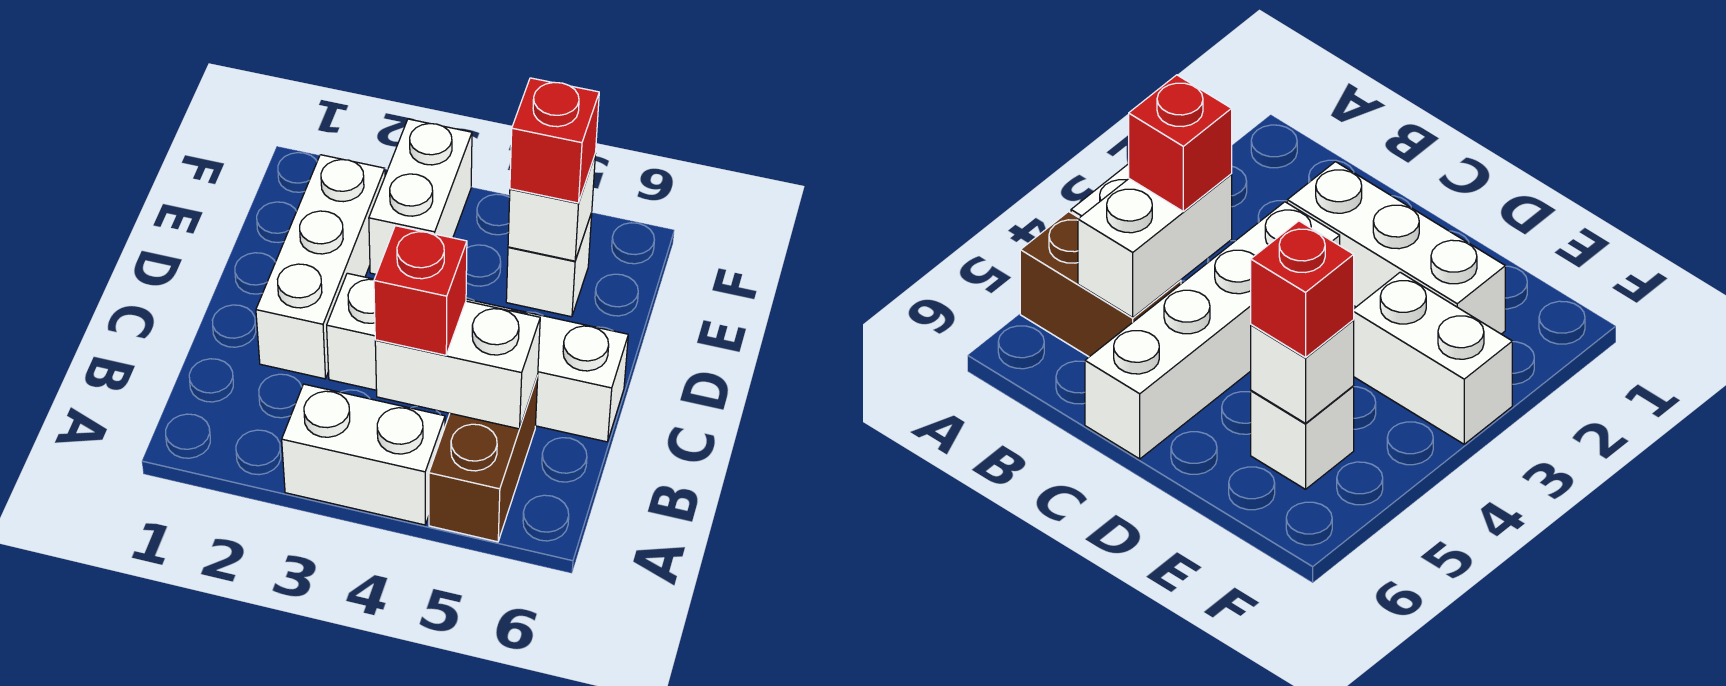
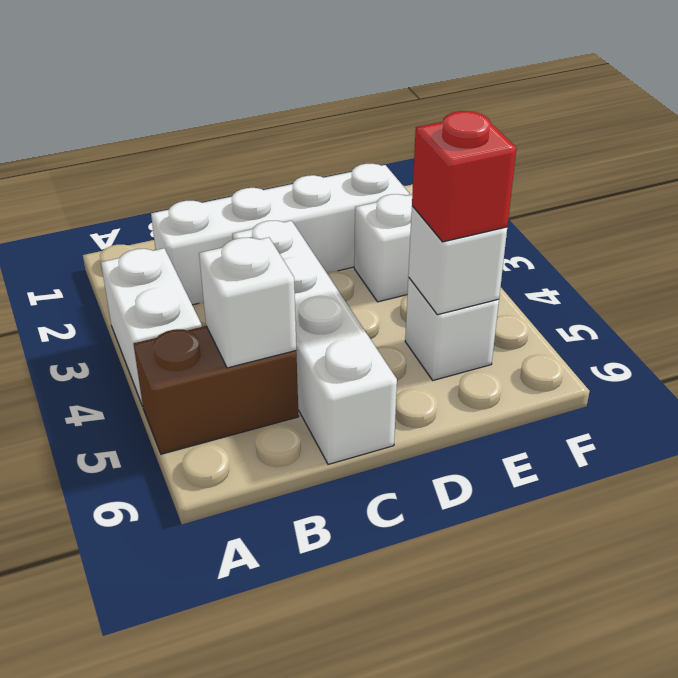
white brick B4:B5 level 2 -> white brick B5 level 2
red brick B4 level 3 -> none
white brick C2:E2 level 1 -> white brick B2:E2 level 1

